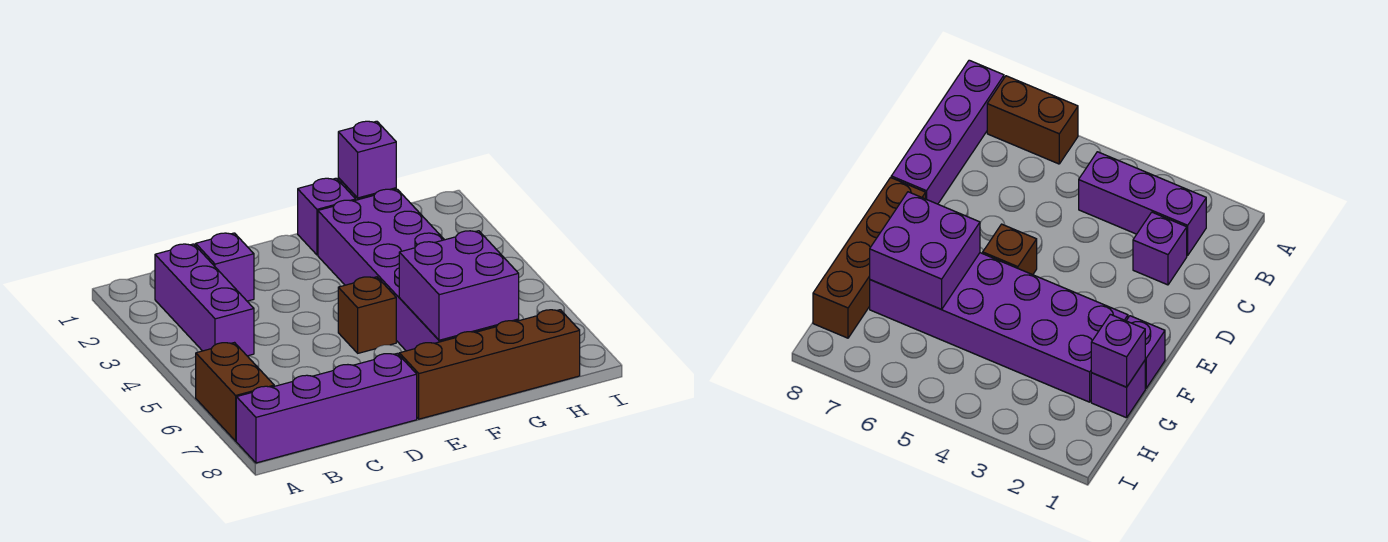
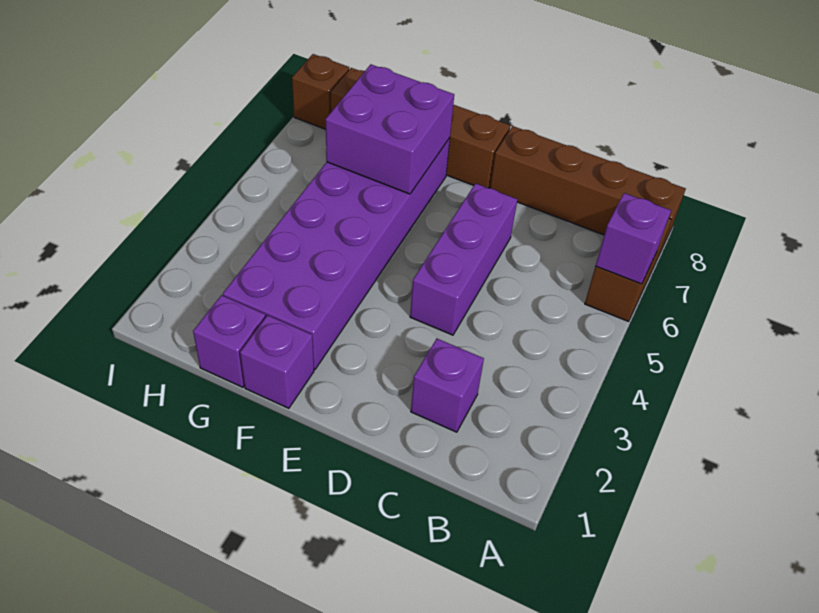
purple brick A8:D8 level 1 -> brown brick A8:D8 level 1
purple brick B2:B4 level 1 -> purple brick D4:D6 level 1
brown brick E5 level 1 -> brown brick I8 level 1
purple brick G1 level 2 -> purple brick A6 level 2

